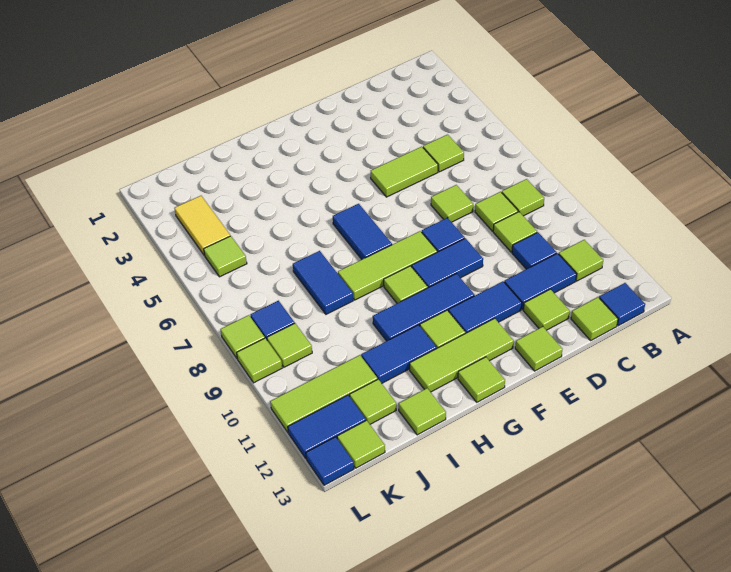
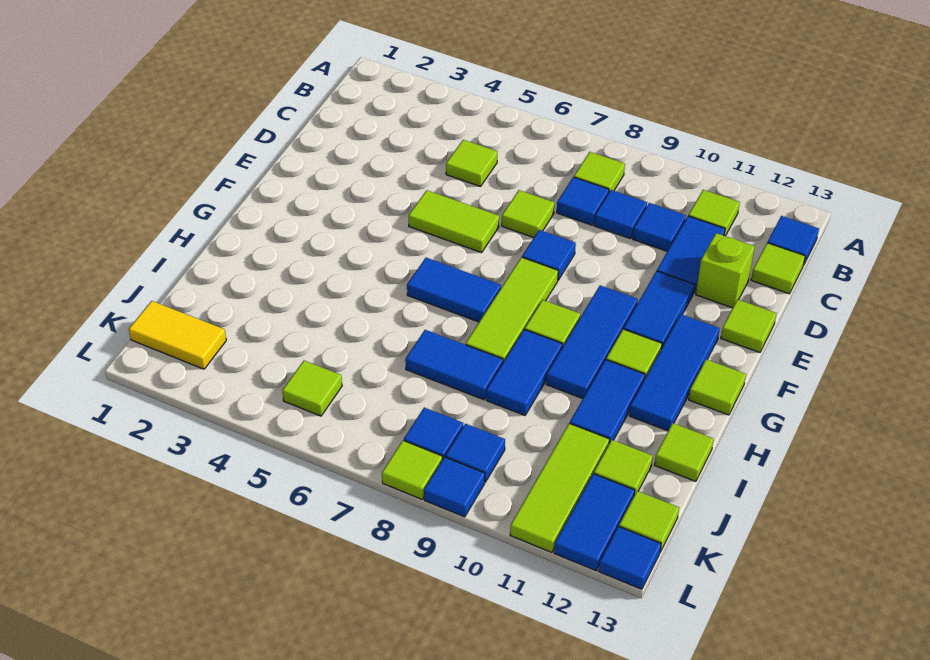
lime tile C8 level 1 -> blue tile C8 level 1
lime tile C9 level 1 -> blue tile C9 level 1
lime tile D5:E5 level 1 -> lime tile E5:E6 level 1
lime tile D12 level 1 -> lime brick D12 level 1
blue tile E9:F9 level 1 -> blue tile H9:I9 level 1
lime tile F12:H12 level 1 -> blue tile F12:H12 level 1
yellow tile K3:K4 level 1 -> yellow tile K1:K2 level 1
lime tile K9 level 1 -> blue tile K9 level 1
lime tile L9 level 1 -> blue tile L9 level 1

